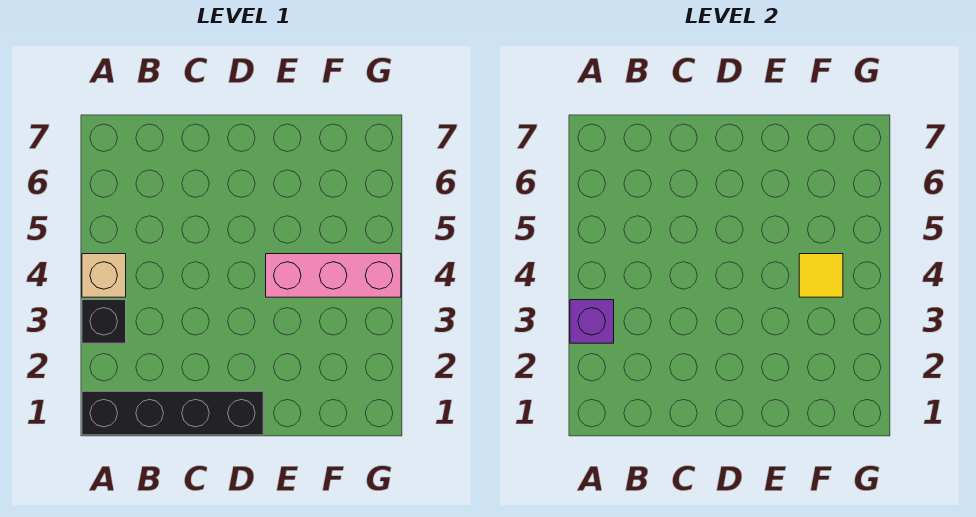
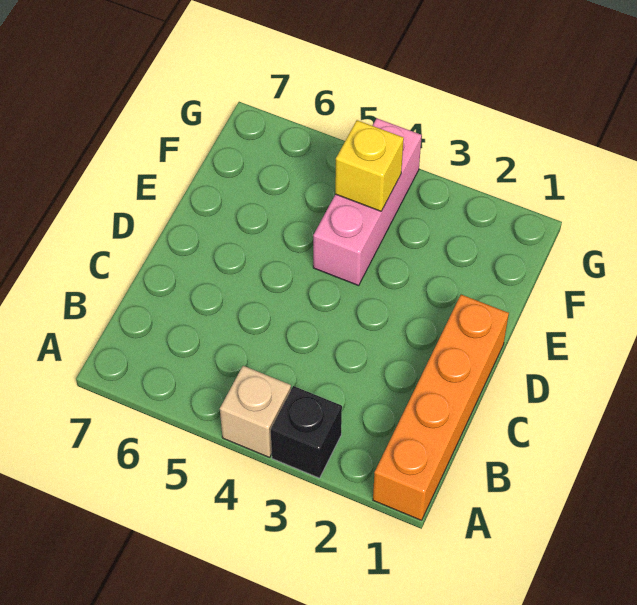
black brick A1:D1 level 1 -> orange brick A1:D1 level 1
purple brick A3 level 2 -> none
yellow tile F4 level 2 -> yellow brick F4 level 2

